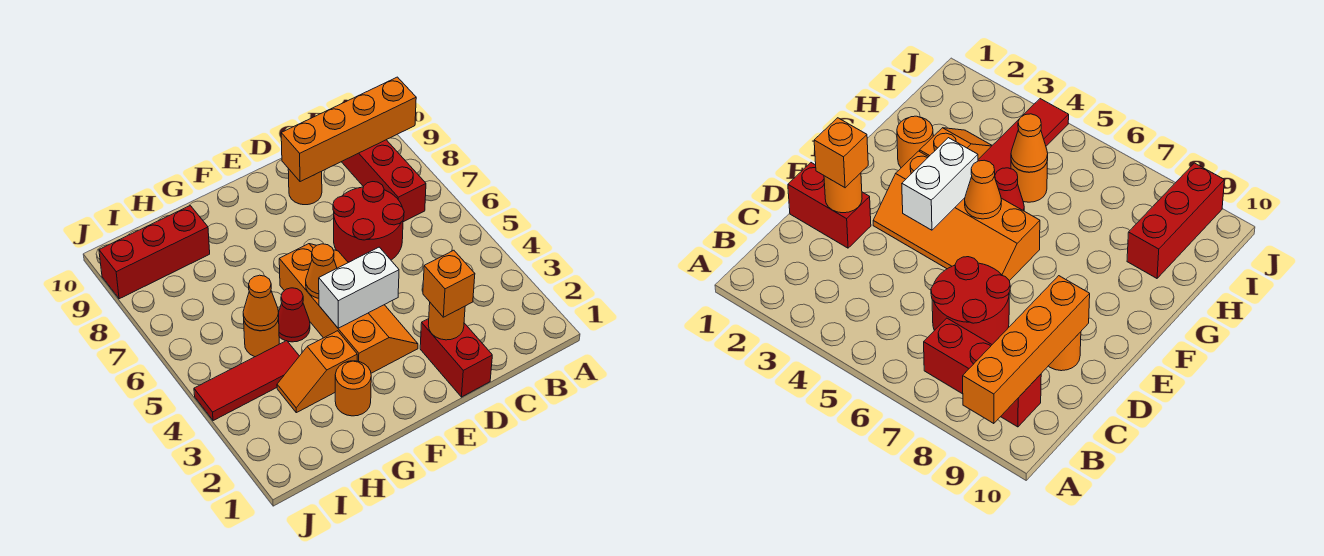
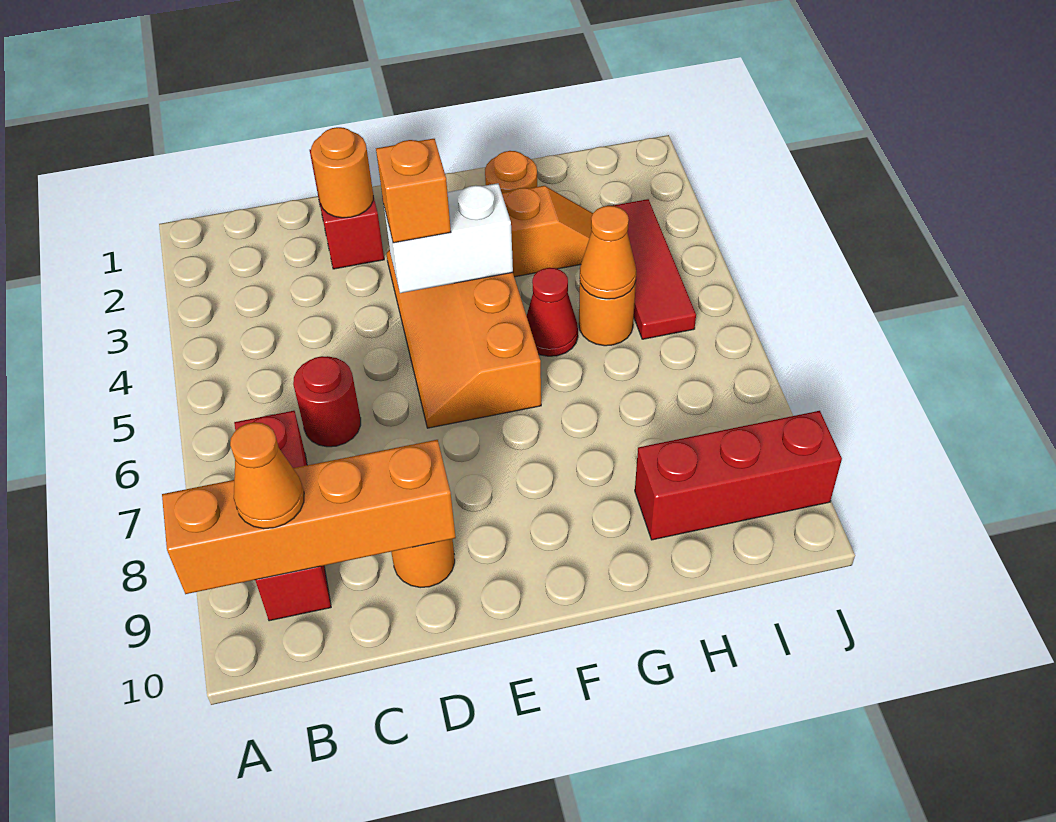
red round brick C6:D7 level 1 -> red round brick C6 level 1
orange brick D2 level 3 -> orange brick E4 level 3
orange cone F5 level 2 -> orange cone B9 level 3
red tile H4:J4 level 1 -> red tile I3:I5 level 1

